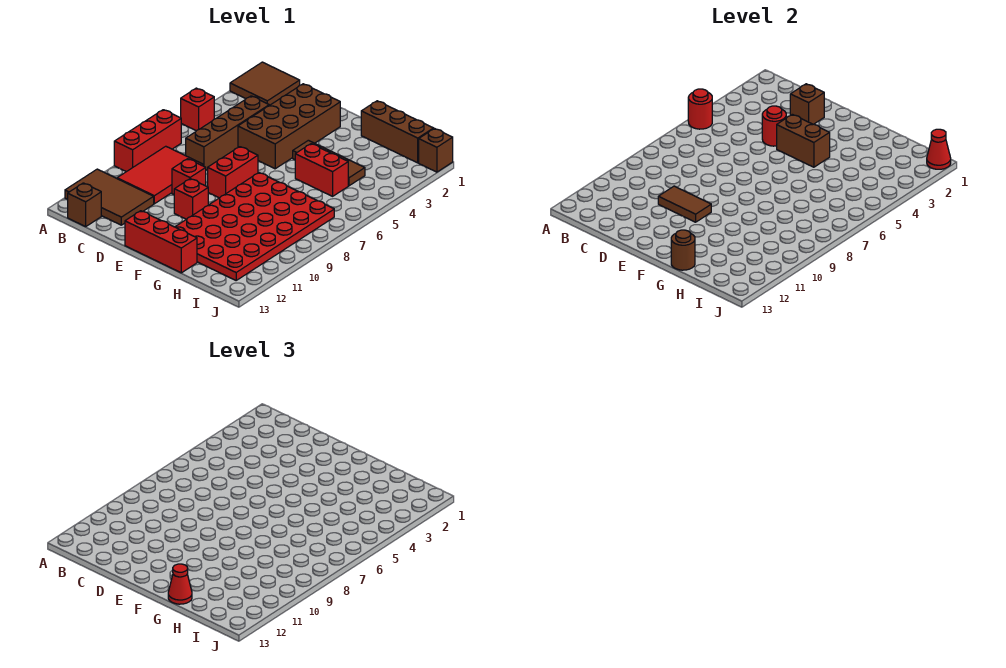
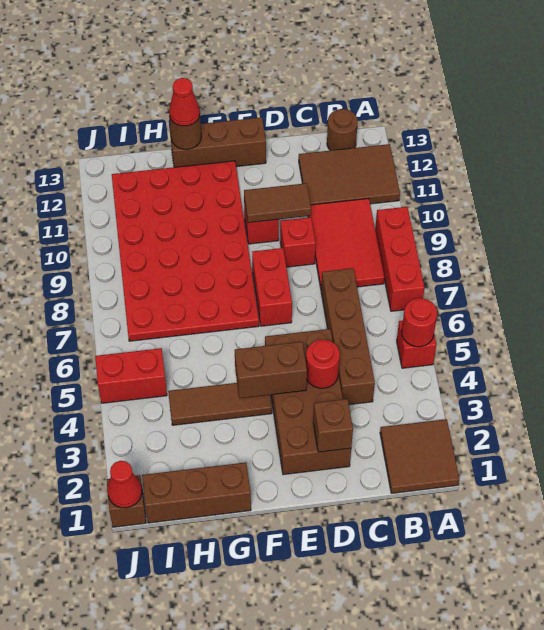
brown brick B13 level 1 -> brown round brick B13 level 1
red brick E13:G13 level 1 -> brown brick E13:G13 level 1
red brick G5:H5 level 1 -> red brick I5:J5 level 1

